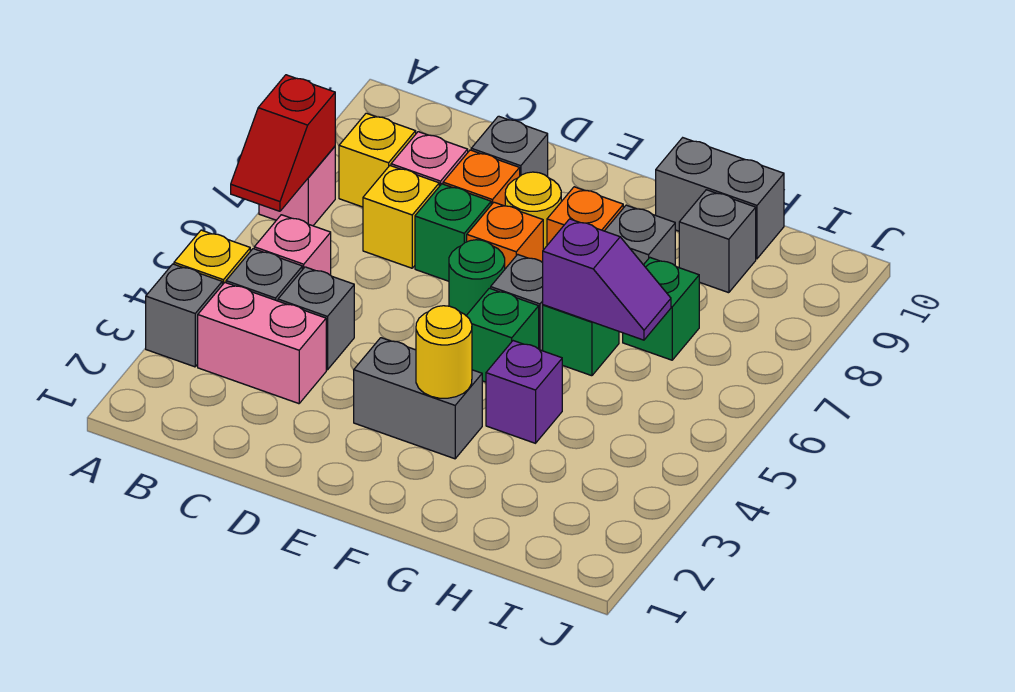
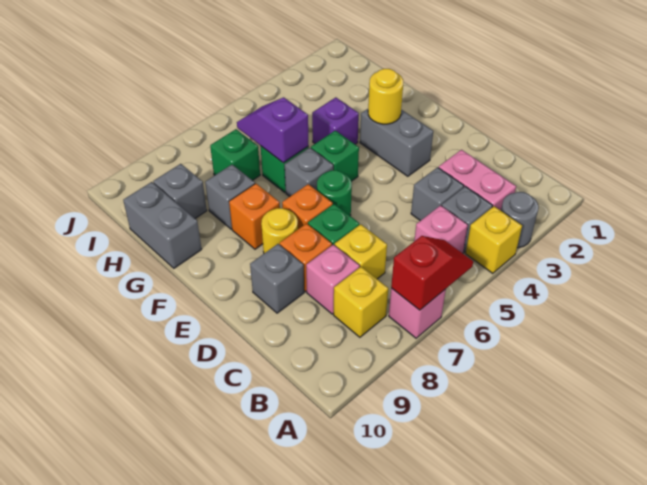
grey brick A3 level 1 -> grey round brick A3 level 1

